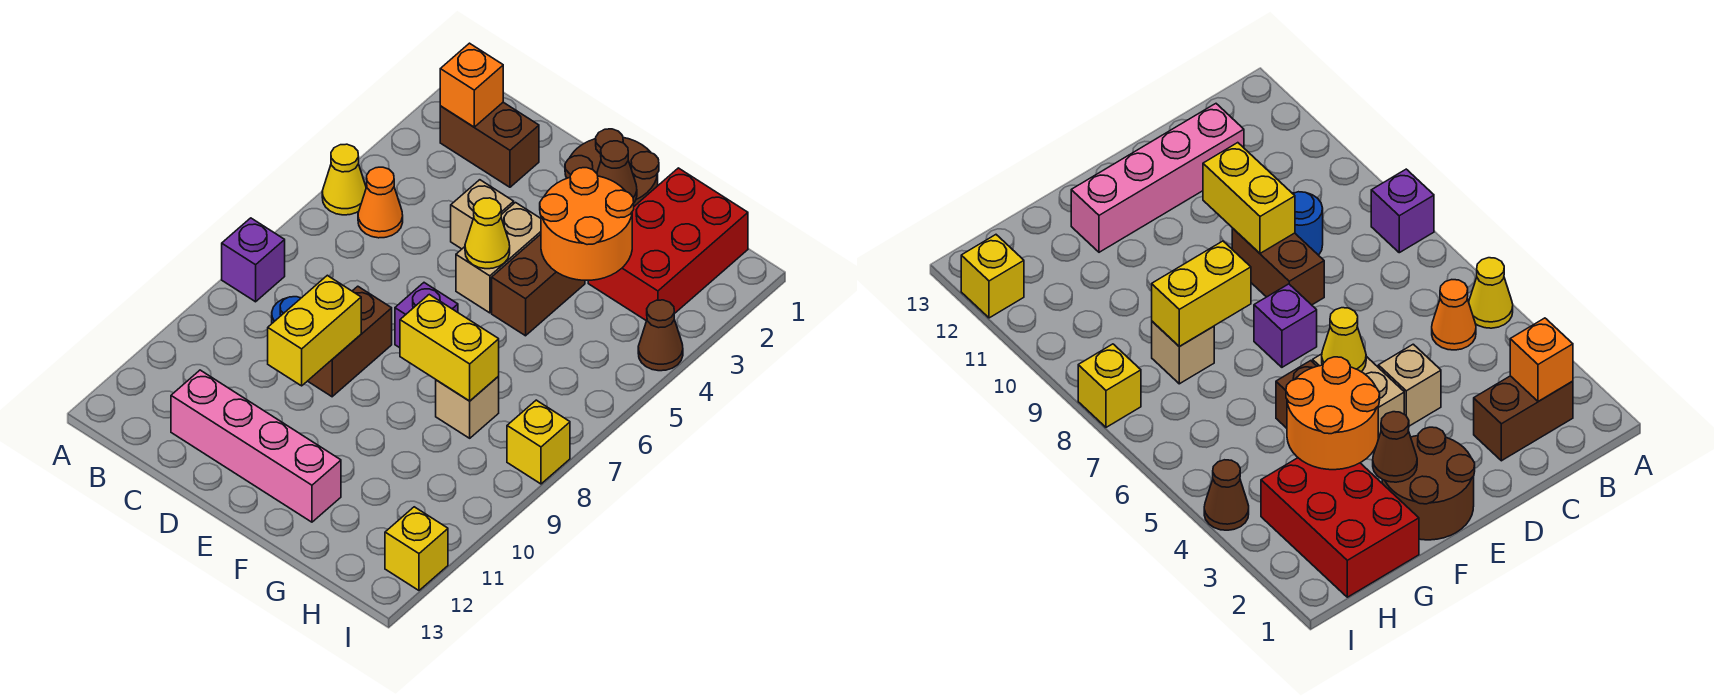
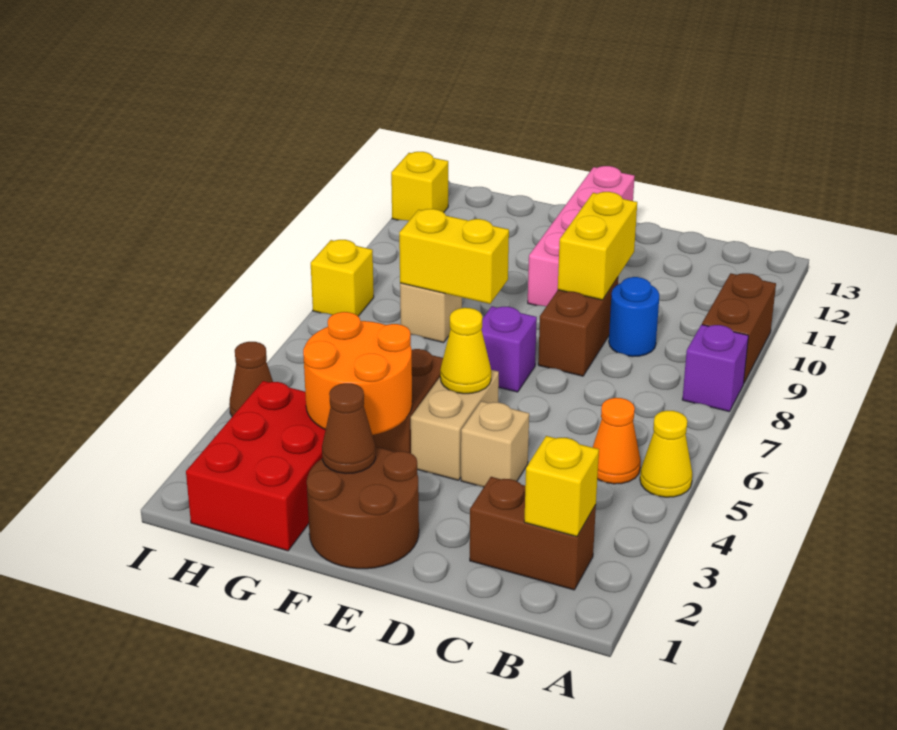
none -> brown brick A9:A10 level 1
orange brick B2 level 2 -> yellow brick B2 level 2
pink brick C12:F12 level 1 -> pink brick E10:E13 level 1

